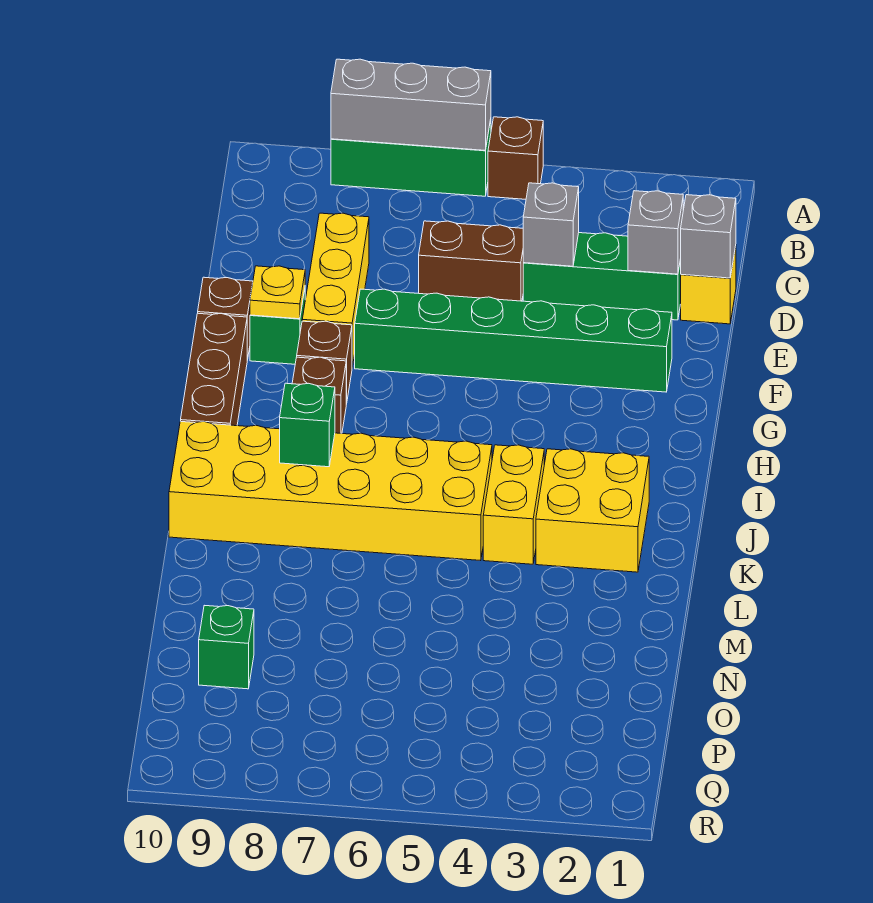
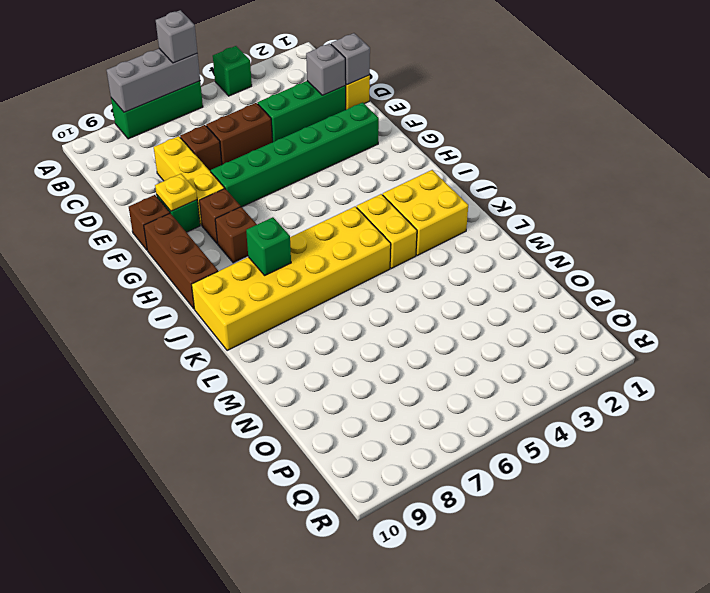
brown brick A5 level 1 -> brown brick D7 level 1
grey brick D4 level 2 -> grey brick A6 level 3
green brick O9 level 1 -> green brick A4 level 1

